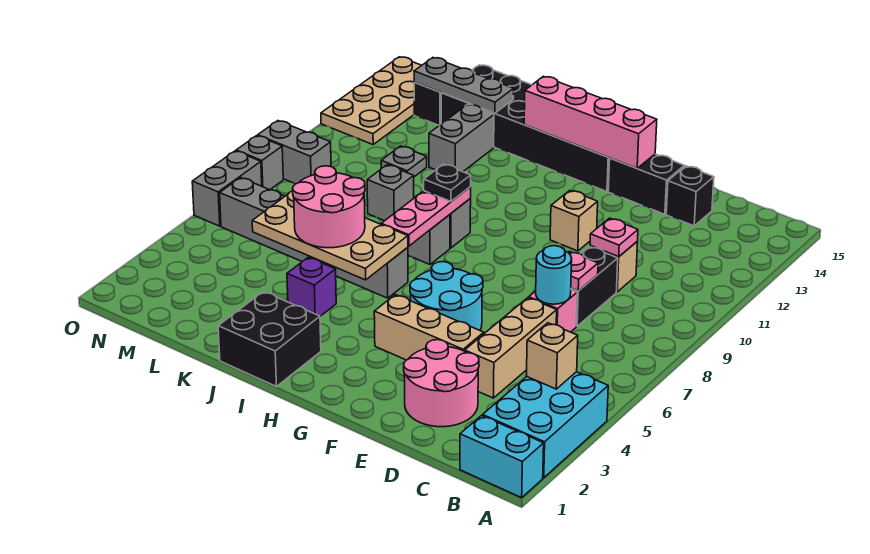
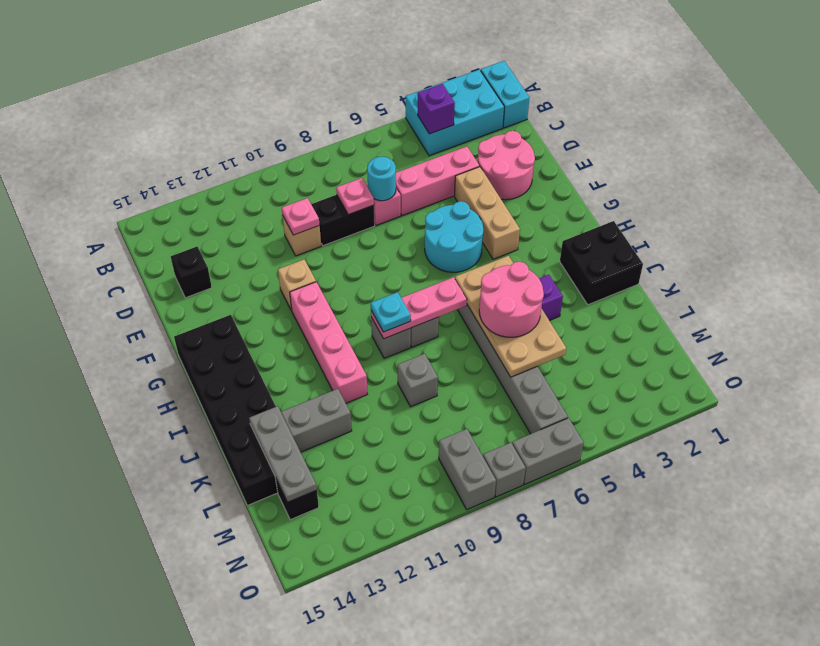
tan brick B4 level 2 -> purple brick B4 level 2
tan brick D4:D6 level 1 -> pink brick D4:D6 level 1
black brick E14:F14 level 1 -> none
pink brick F14:I14 level 2 -> pink brick G11:J11 level 1
black plate I9 level 3 -> cyan plate I9 level 3
grey plate L11 level 1 -> none
tan plate N12:O15 level 1 -> none

